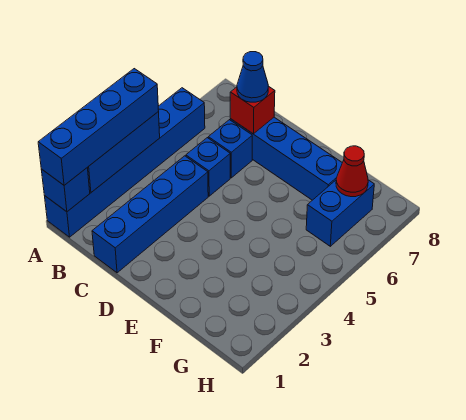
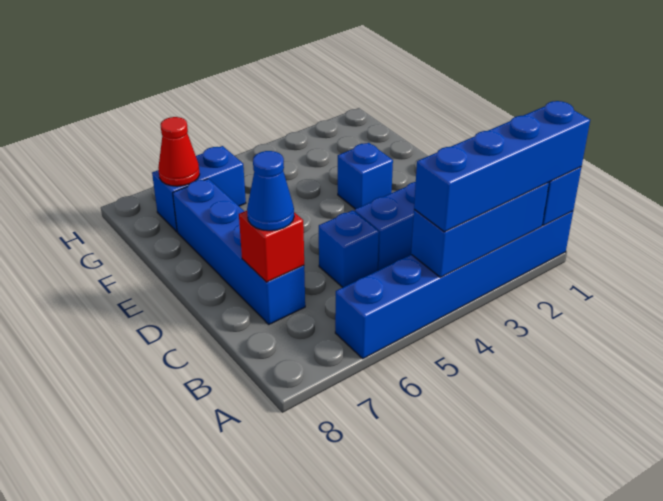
blue brick C6 level 1 -> blue brick E3 level 1

